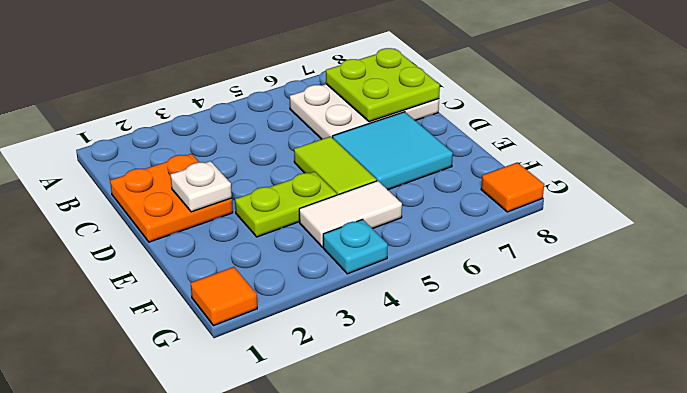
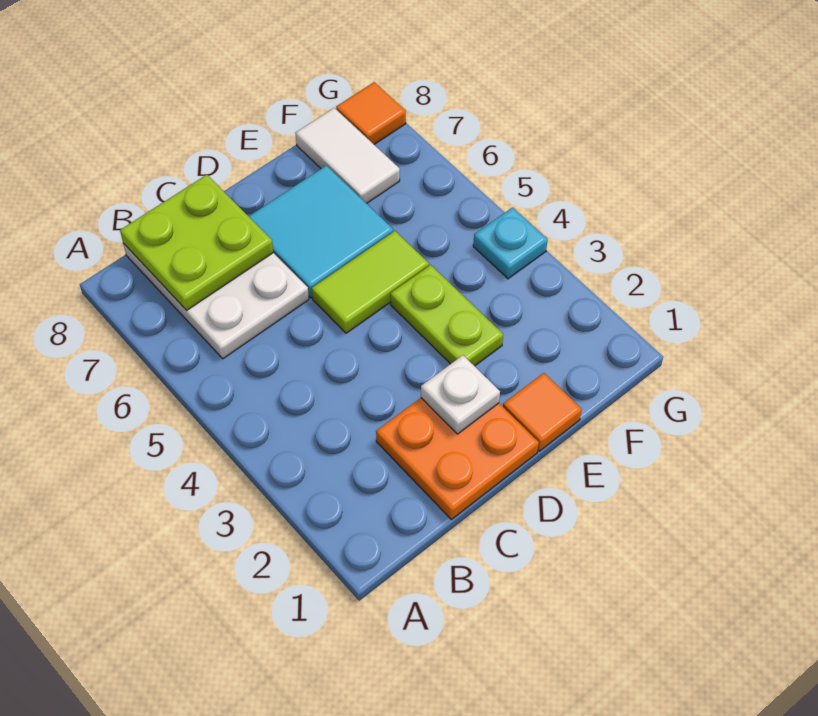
white tile F4:F5 level 1 -> white tile F7:F8 level 1
orange tile G1 level 1 -> orange tile E1 level 1

